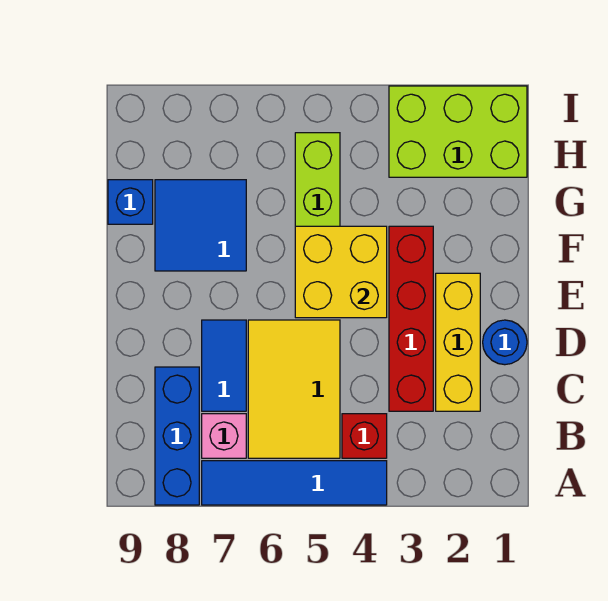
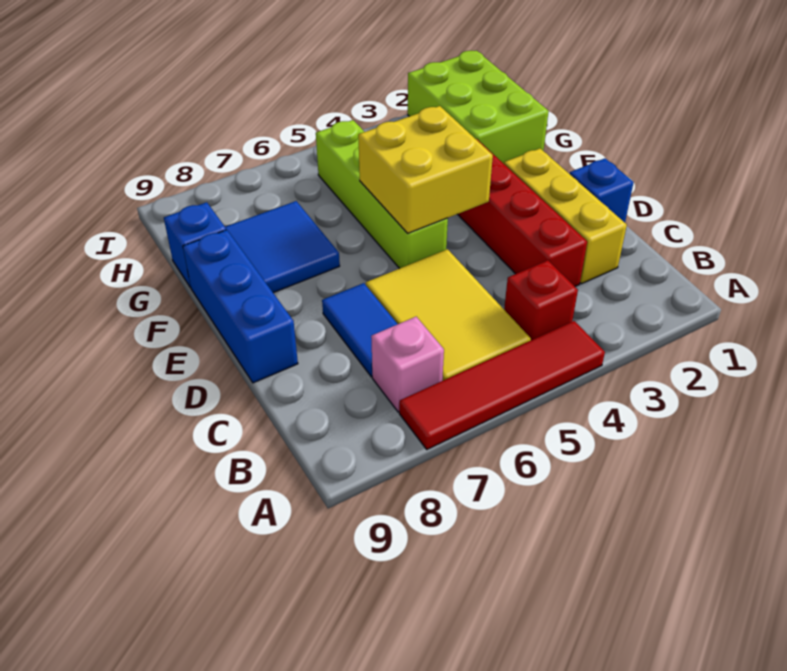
blue tile A4:A7 level 1 -> red tile A4:A7 level 1
blue brick A8:C8 level 1 -> blue brick D9:F9 level 1
blue round brick D1 level 1 -> blue brick D1 level 1
lime brick H1:I3 level 1 -> lime brick G1:I2 level 1

